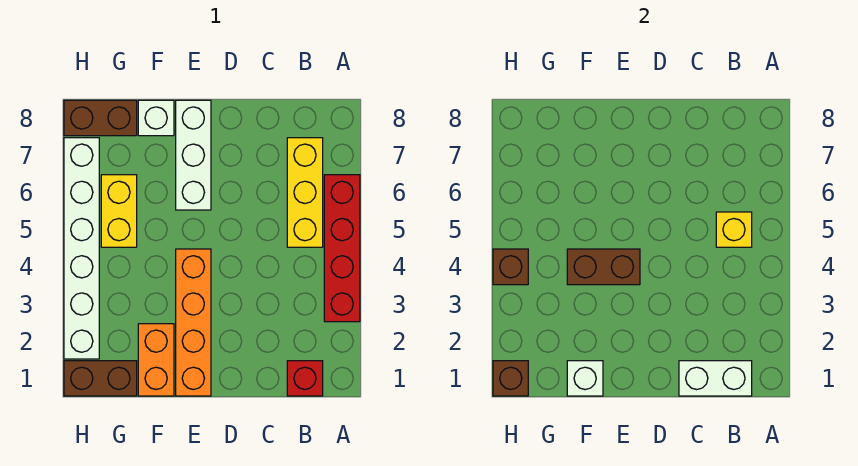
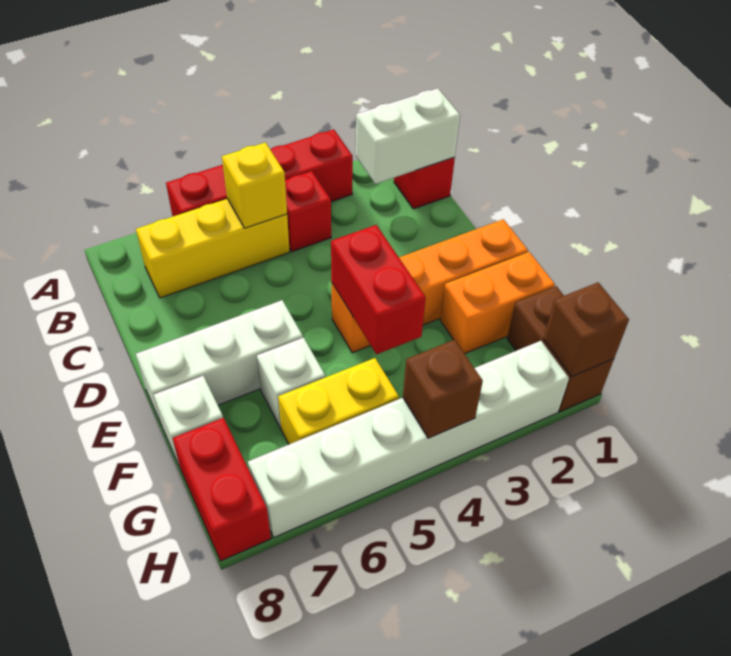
white brick B1:C1 level 2 -> white brick B1:B2 level 2
none -> red brick B4 level 1
brown brick E4:F4 level 2 -> red brick E4:F4 level 2
white brick F1 level 2 -> white brick F6 level 1
brown brick G8:H8 level 1 -> red brick G8:H8 level 1

